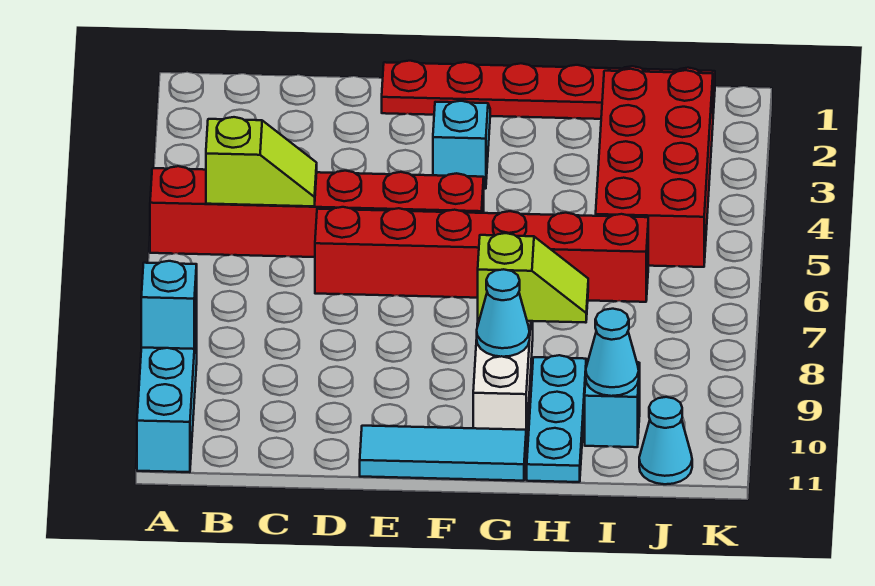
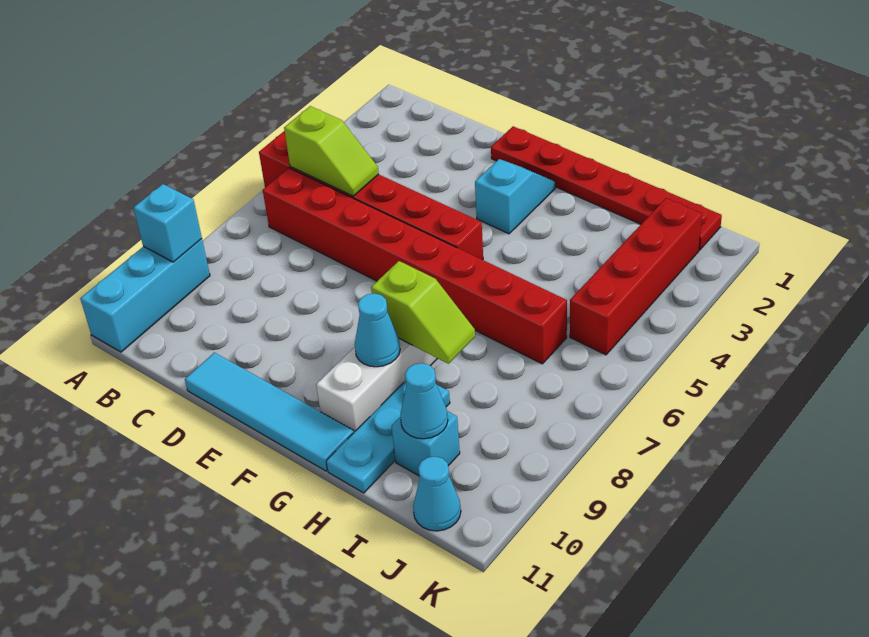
red brick D6:I6 level 1 -> red brick B6:I6 level 1
cyan tile E11:G11 level 1 -> cyan tile D11:G11 level 1
red brick I2:J5 level 1 -> red brick J2:J5 level 1

